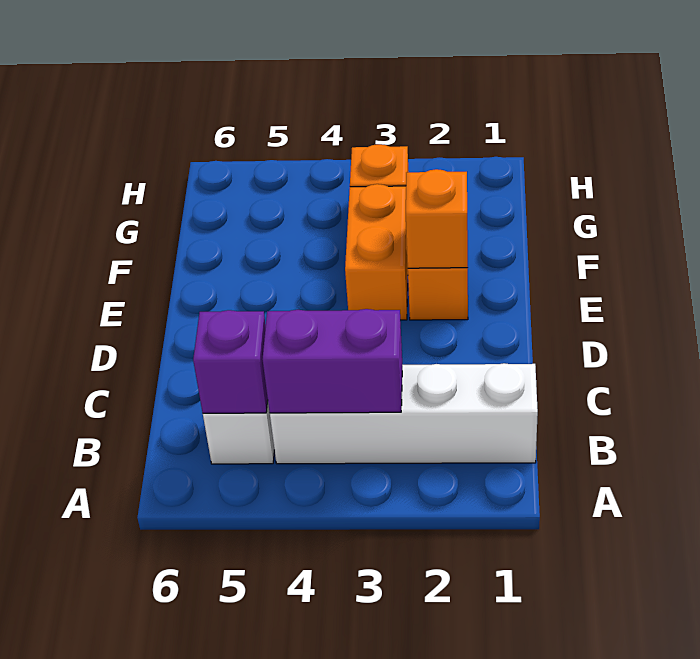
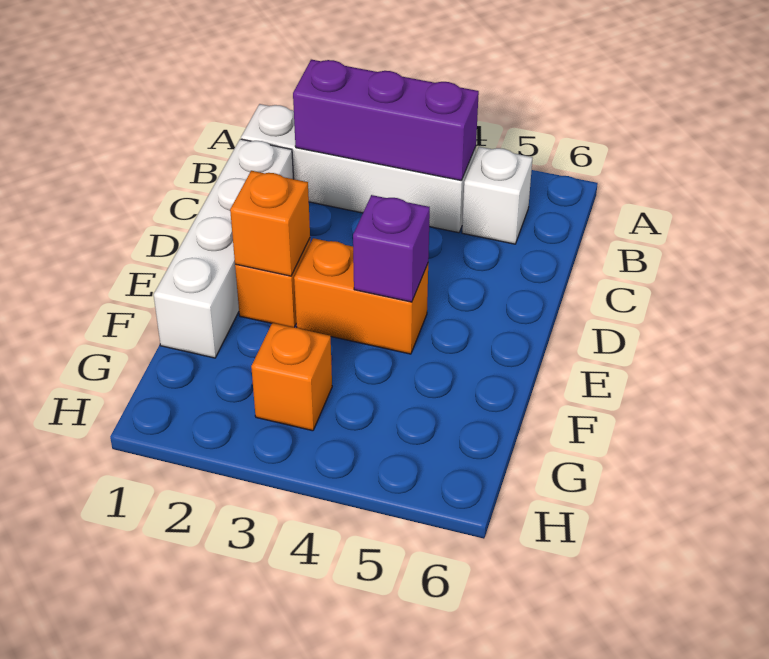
purple brick B3:B4 level 2 -> purple brick B2:B4 level 2
purple brick B5 level 2 -> purple brick E4 level 2
none -> white brick C1:F1 level 1
orange brick E3:F3 level 1 -> orange brick E3:E4 level 1

